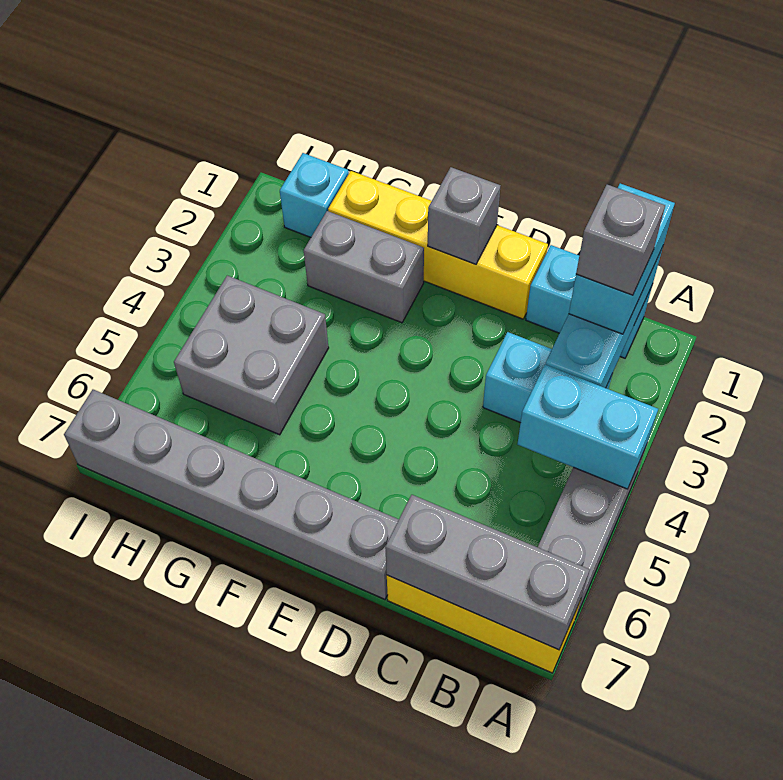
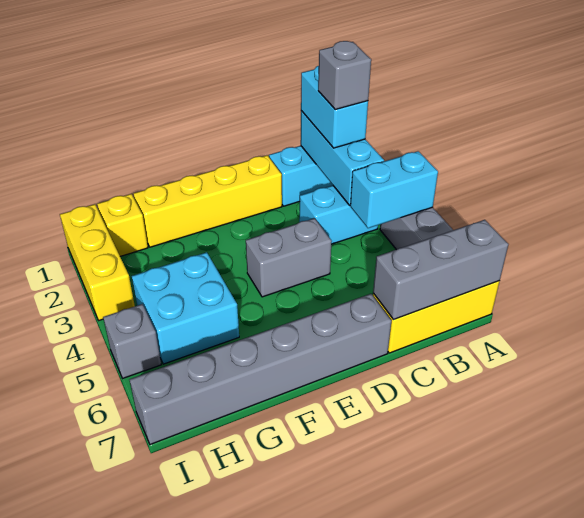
grey brick E1 level 2 -> grey brick I5 level 1
grey brick F2:G2 level 1 -> grey brick D4:E4 level 1
grey brick G4:H5 level 1 -> cyan brick G4:H5 level 1
cyan brick H1 level 1 -> yellow brick H1 level 1
none -> yellow brick I1:I3 level 1

